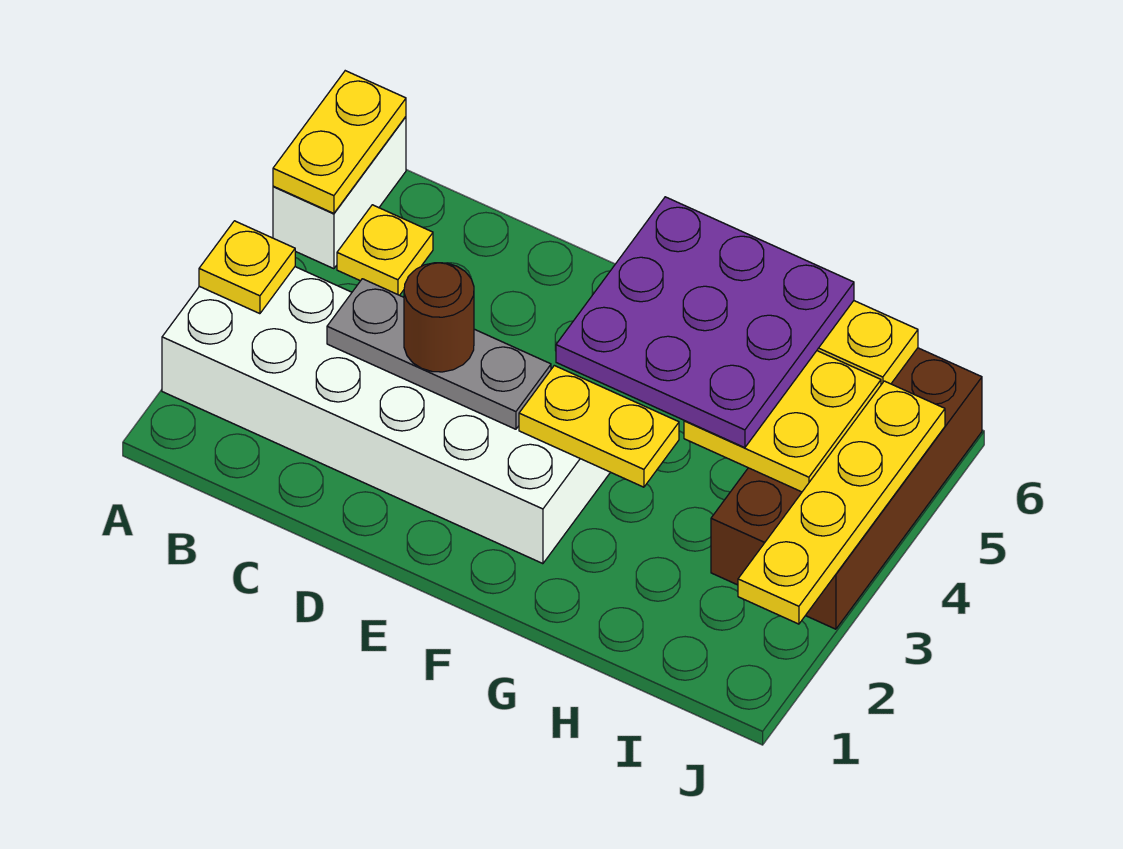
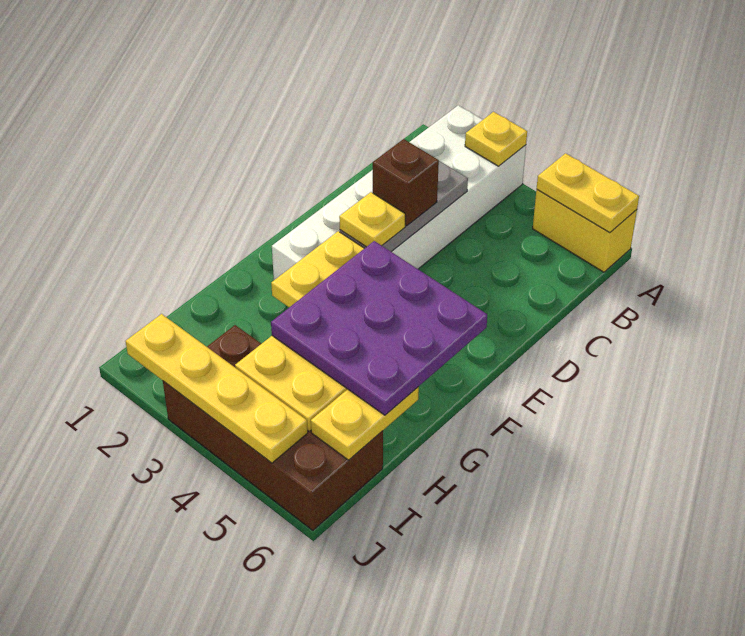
white brick A5:A6 level 1 -> yellow brick A5:A6 level 1
yellow plate B5 level 1 -> yellow plate E3 level 3
brown round brick D3 level 3 -> brown brick D3 level 3

